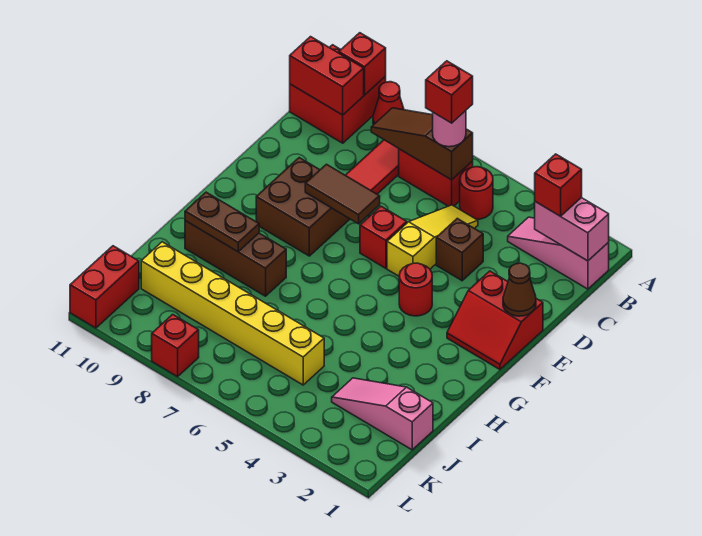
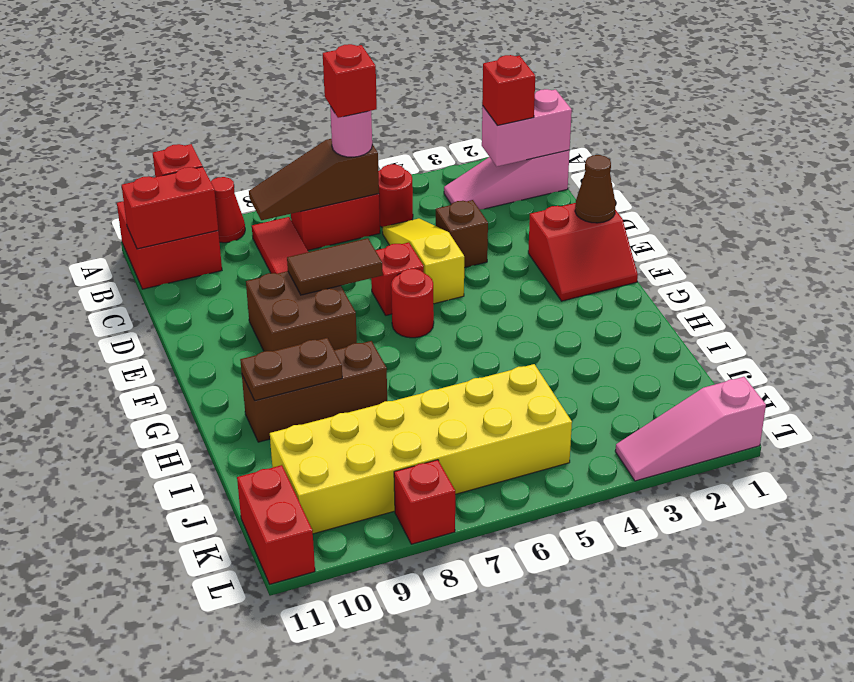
red round brick F4 level 1 -> red round brick F6 level 1
pink slope J1:J3 level 1 top 1 -> pink slope L1:L3 level 1 top 1
yellow brick J5:J10 level 1 -> yellow brick J5:K10 level 1

